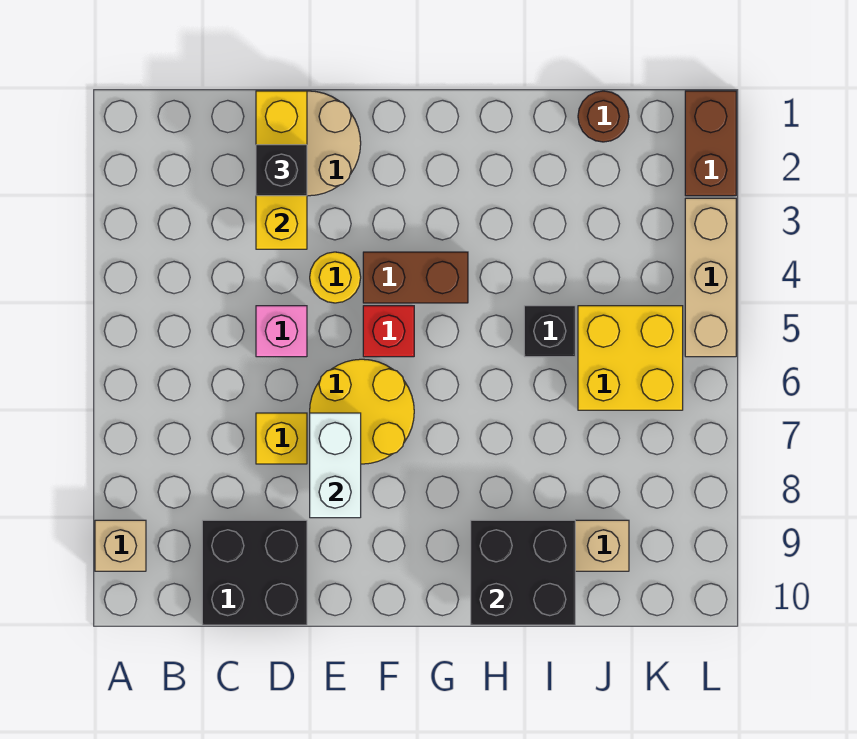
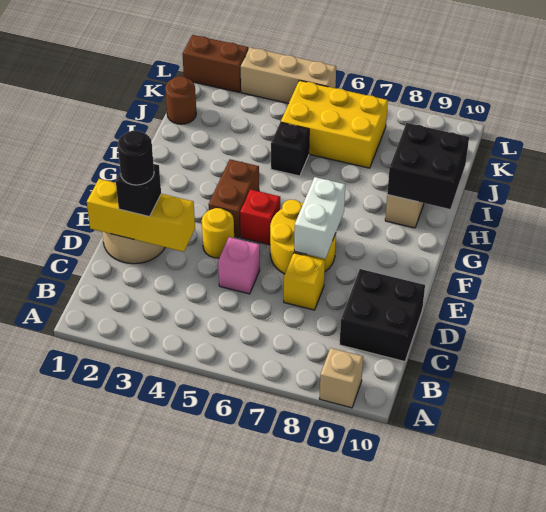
none -> black round brick D2 level 4
white brick E7:E8 level 2 -> white brick E7:F7 level 2
yellow brick J5:K6 level 1 -> yellow brick J5:K7 level 1

